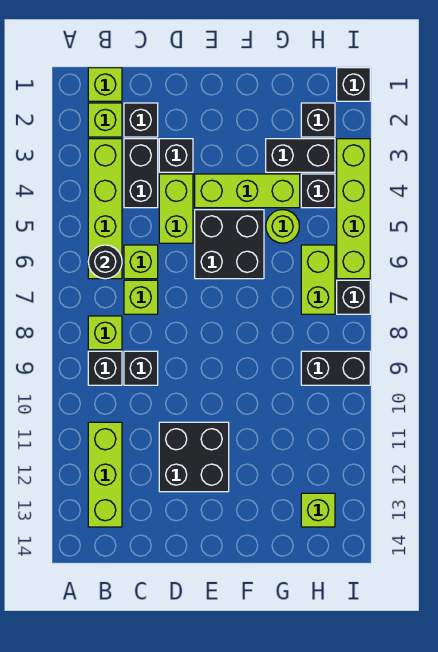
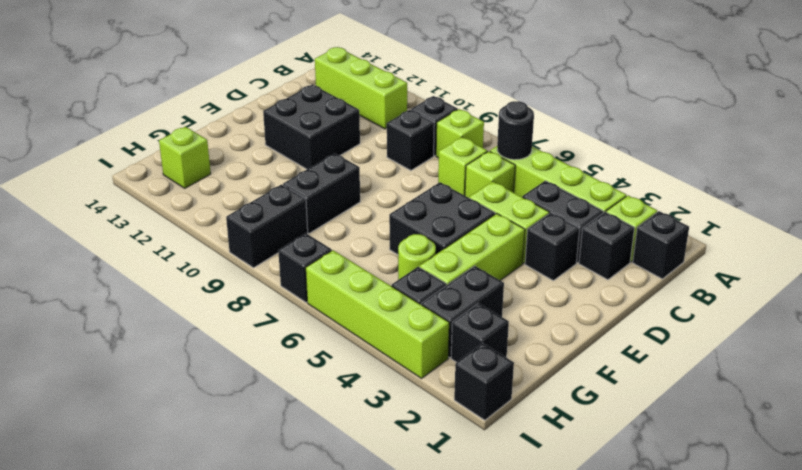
lime brick B1 level 1 -> black brick B1 level 1
none -> black brick F9:G9 level 1
lime brick H6:H7 level 1 -> none

